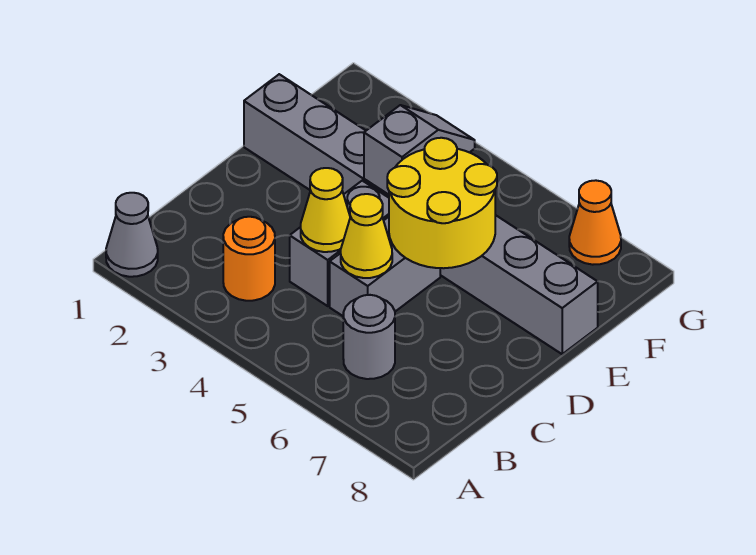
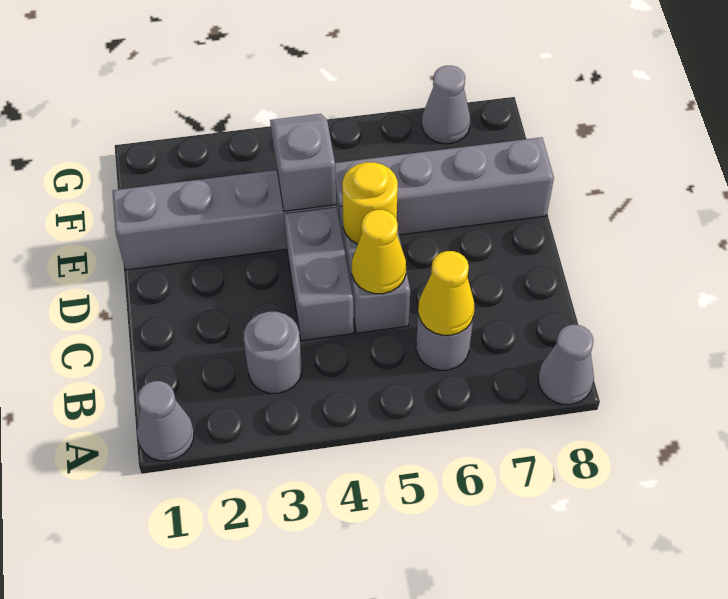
none -> grey cone A8 level 1
orange round brick B3 level 1 -> grey round brick B3 level 1
yellow cone C4 level 2 -> yellow cone B6 level 2
yellow round brick D5:E6 level 2 -> yellow round brick D5 level 2
orange cone G7 level 1 -> grey cone G7 level 1

